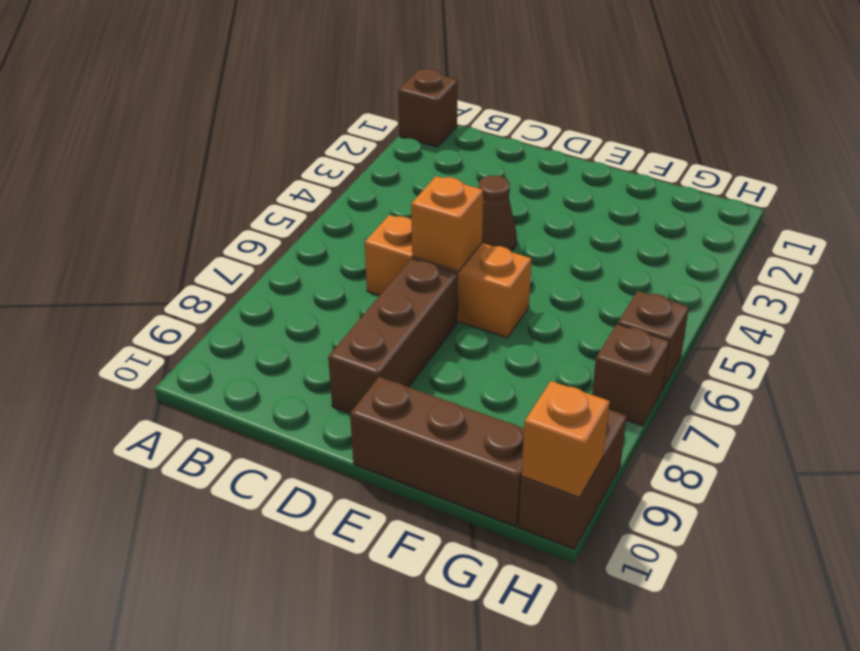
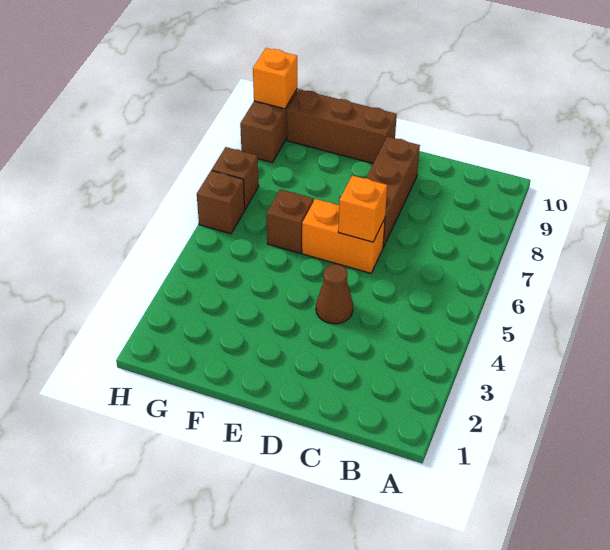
brown brick A1 level 1 -> brown brick F6 level 1
orange brick C6:E6 level 1 -> orange brick D6:E6 level 1

